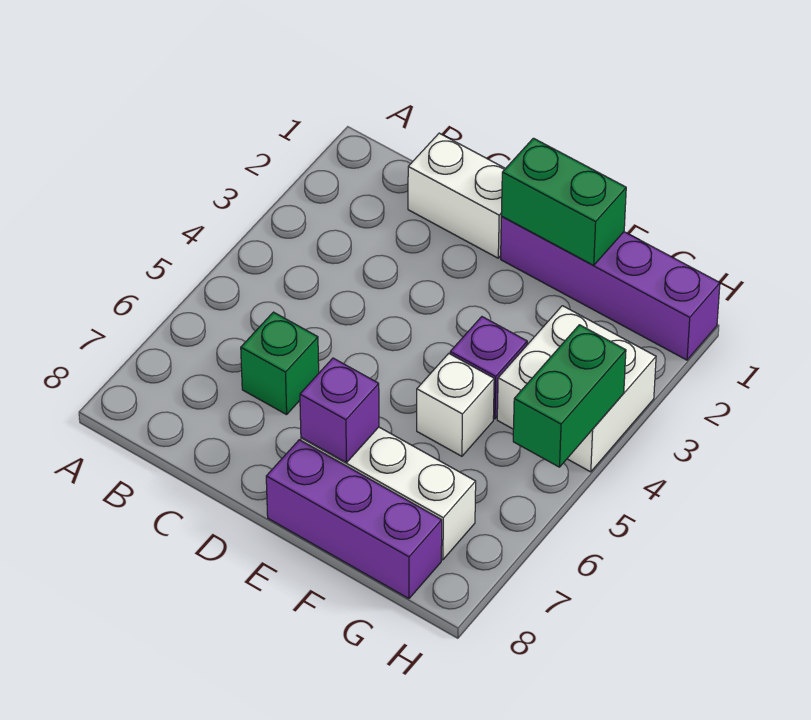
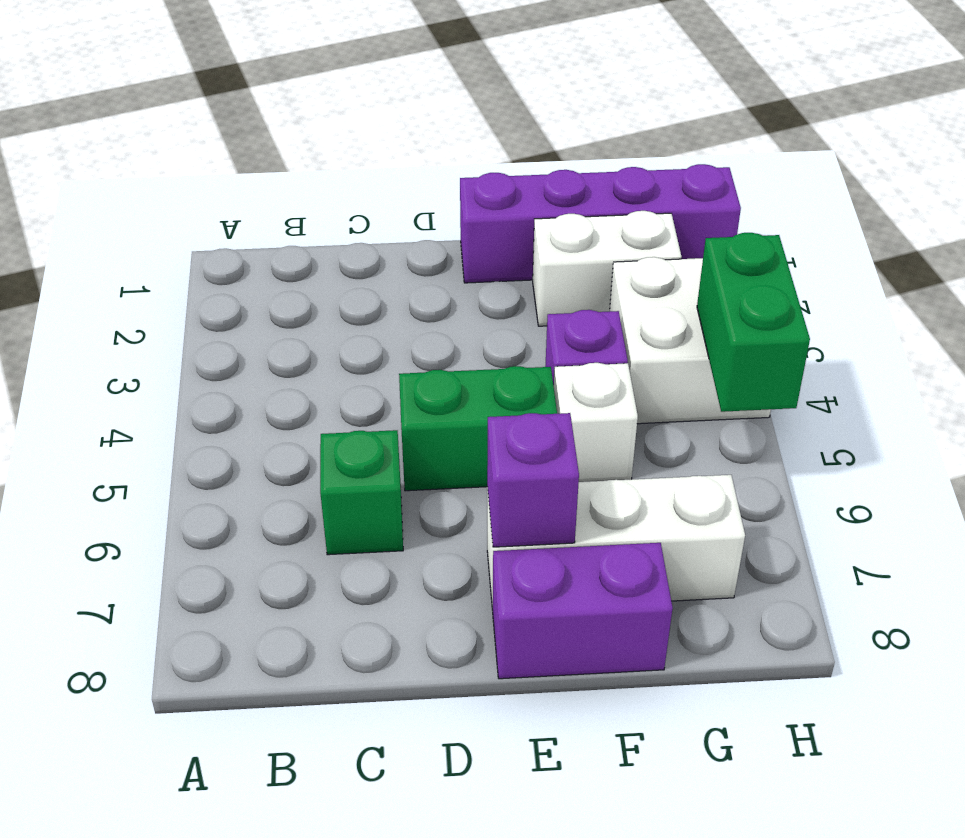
white brick C1:D1 level 1 -> white brick F2:G2 level 1
green brick E1:F1 level 2 -> green brick D5:E5 level 1
purple brick E8:G8 level 1 -> purple brick E8:F8 level 1

